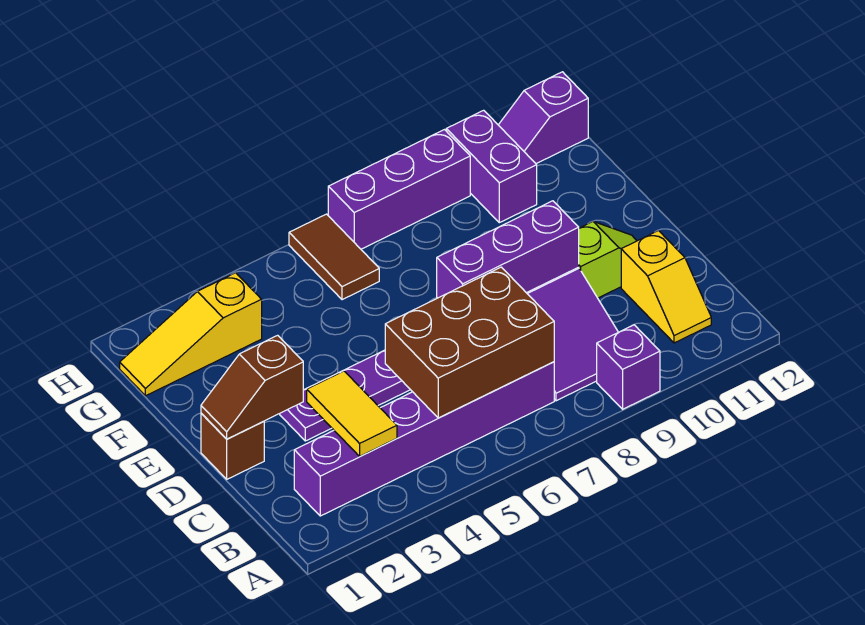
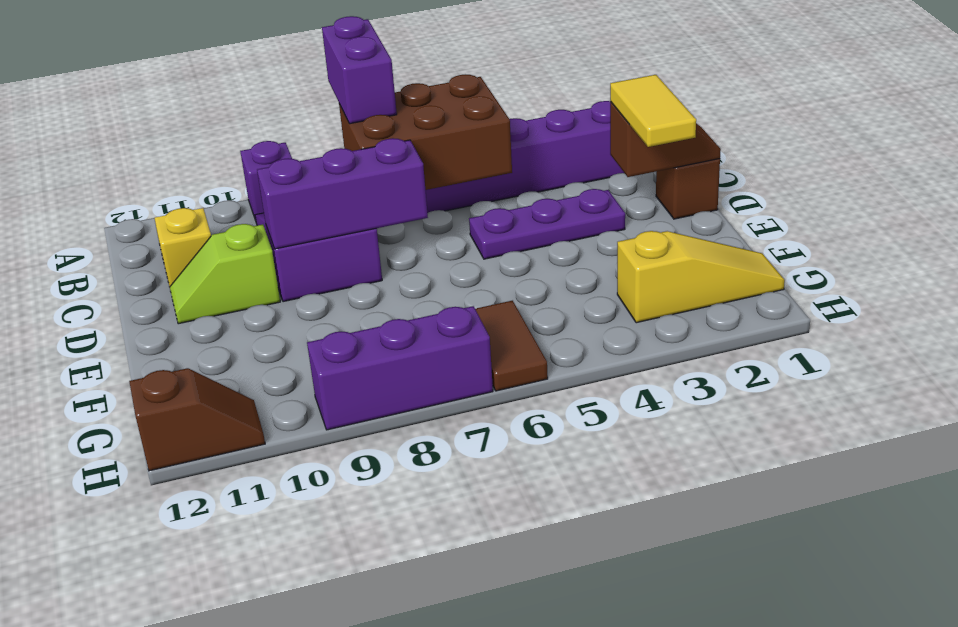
yellow tile B3:C3 level 2 -> yellow tile D2:E2 level 3
purple brick G10:H10 level 1 -> purple brick A7:B7 level 3
purple slope H11:H12 level 1 top 12 -> brown slope H11:H12 level 1 top 12

